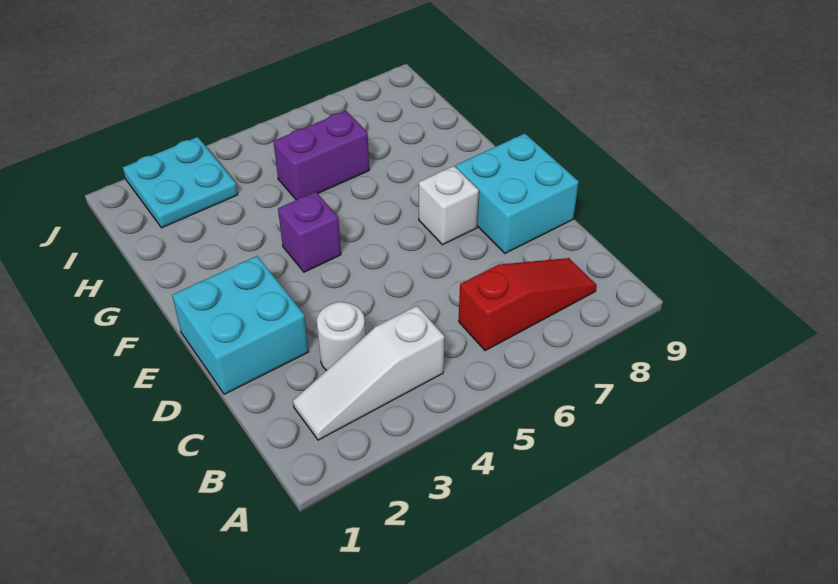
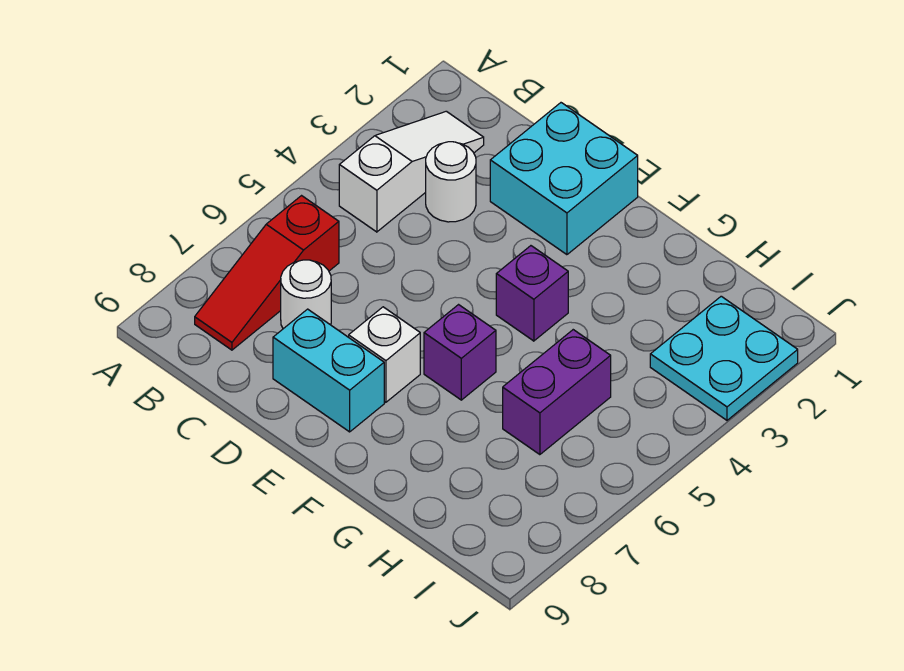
none -> white round brick C7 level 1
cyan brick D8:E9 level 1 -> cyan brick D8:E8 level 1
none -> purple brick F6 level 1

